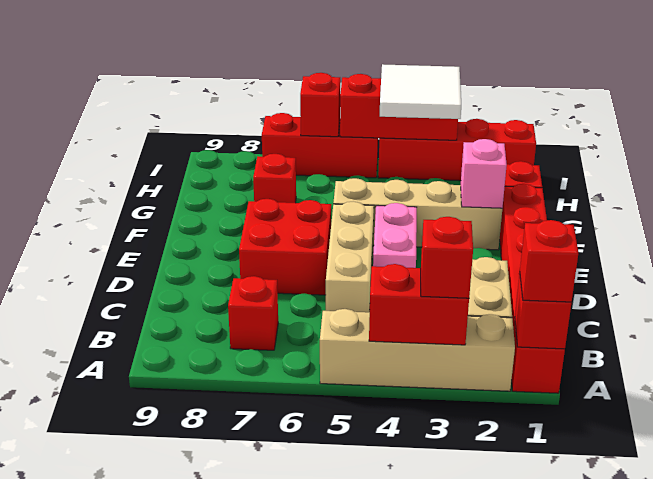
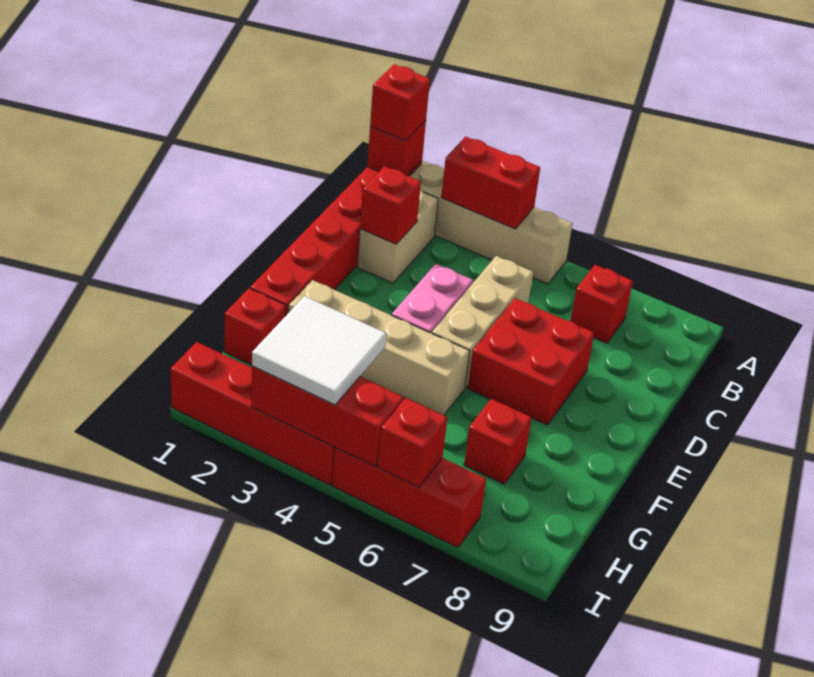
red brick A3 level 3 -> red brick C2 level 2
pink brick F2 level 2 -> none

